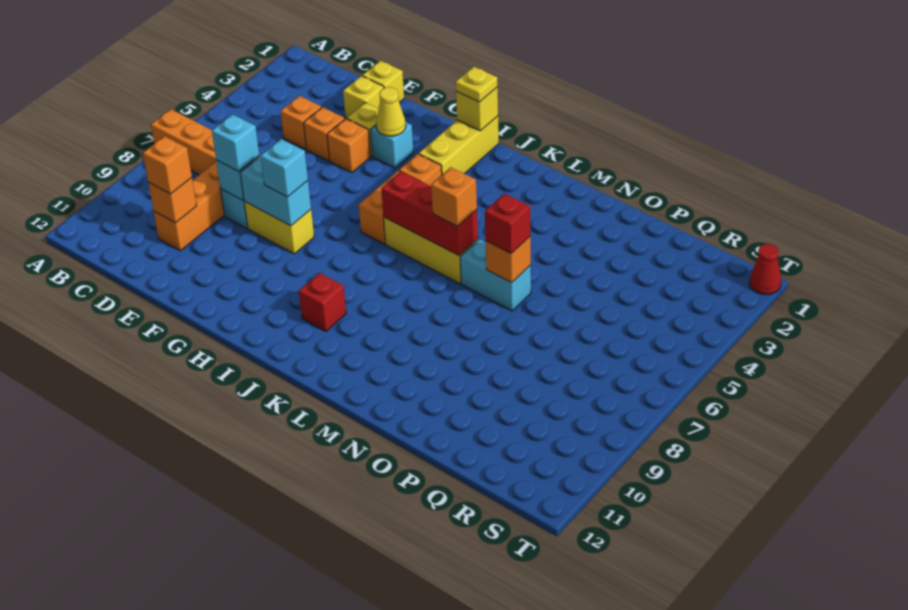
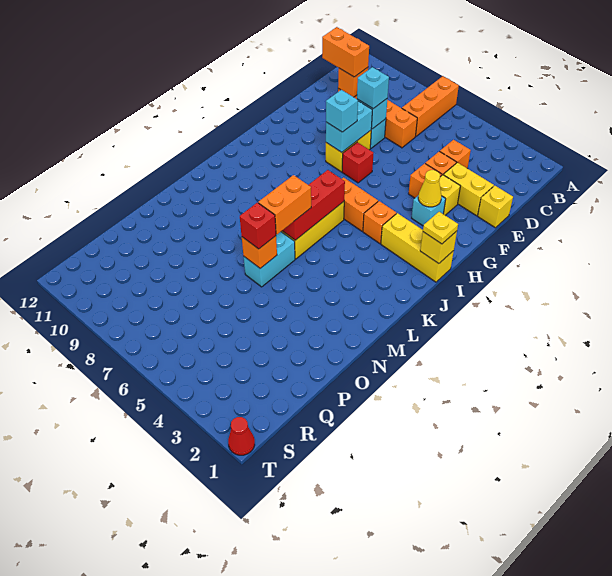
orange brick D10 level 3 -> orange brick D10:D11 level 3
yellow brick E2 level 1 -> yellow brick E2:E3 level 1
red brick J10 level 1 -> red brick G7 level 1
orange brick L6 level 3 -> orange brick L6:M6 level 3

